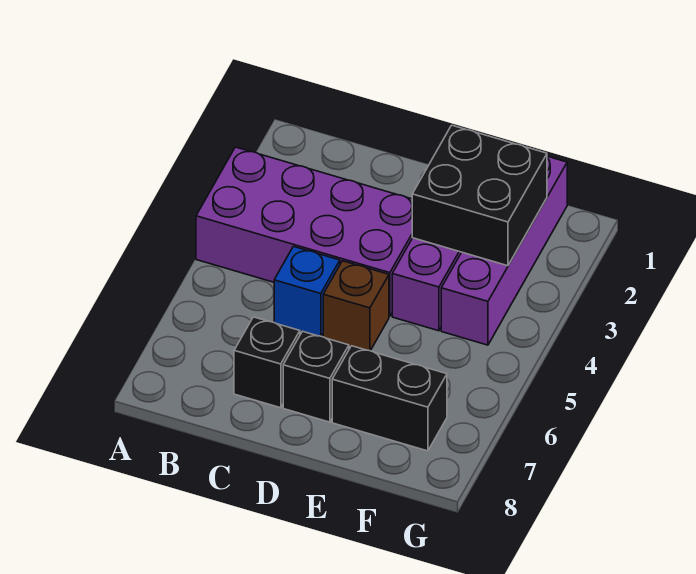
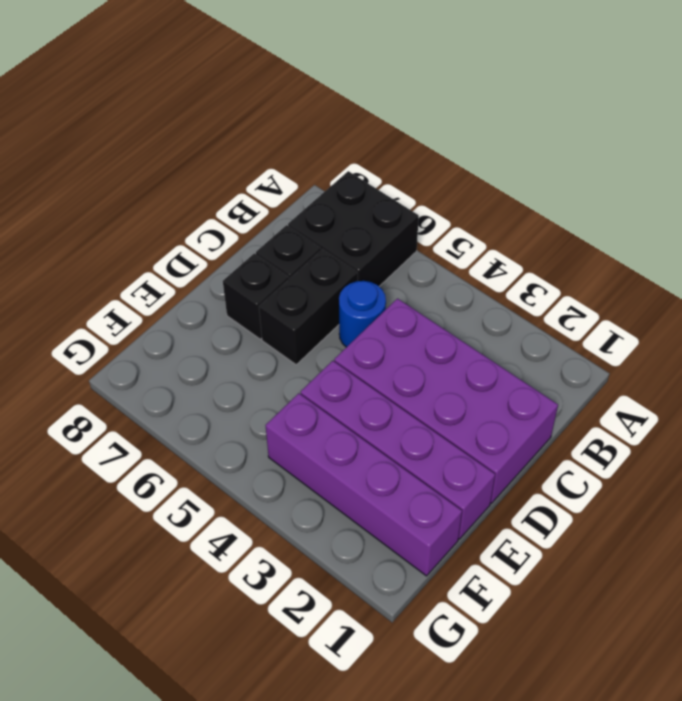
purple brick A3:D4 level 1 -> purple brick C1:D4 level 1
blue brick C5 level 1 -> blue round brick C5 level 1
brown brick D5 level 1 -> none
black brick E2:F3 level 2 -> black brick A6:B7 level 1
black brick E7:F7 level 1 -> black brick C6:D6 level 1

